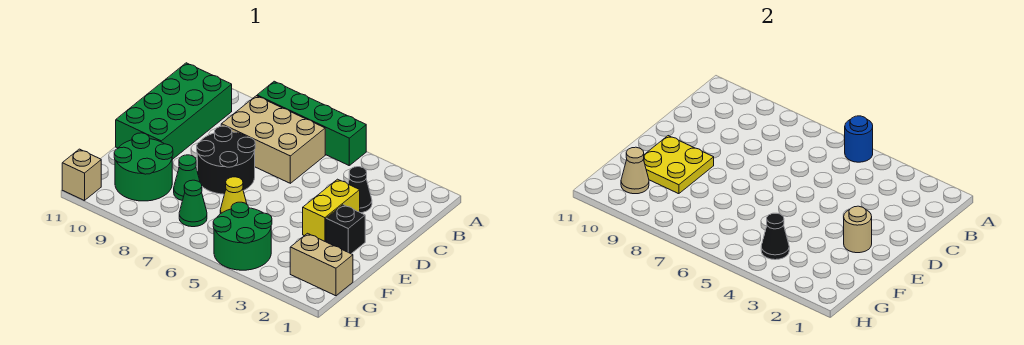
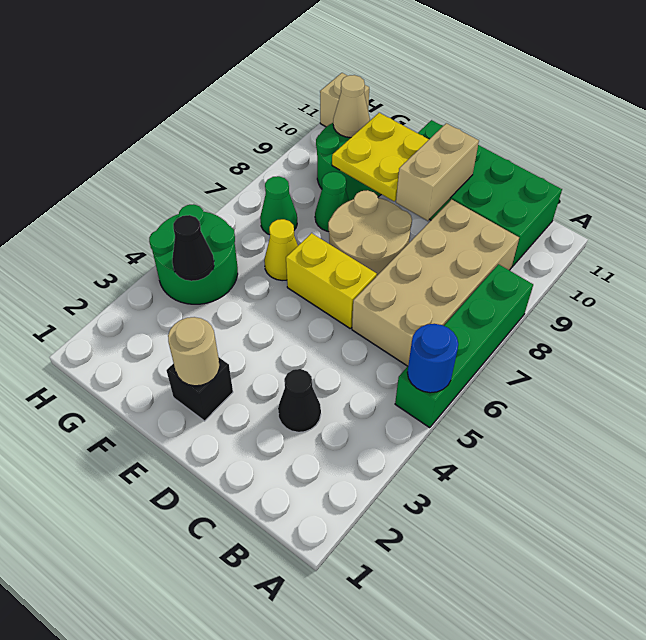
tan brick B6:C8 level 1 -> tan brick B6:C9 level 1
yellow brick D3:E3 level 1 -> yellow brick D6:E6 level 1
black round brick D7:E8 level 1 -> tan round brick D7:E8 level 1
tan brick G1:G2 level 1 -> tan brick D9:D10 level 2

